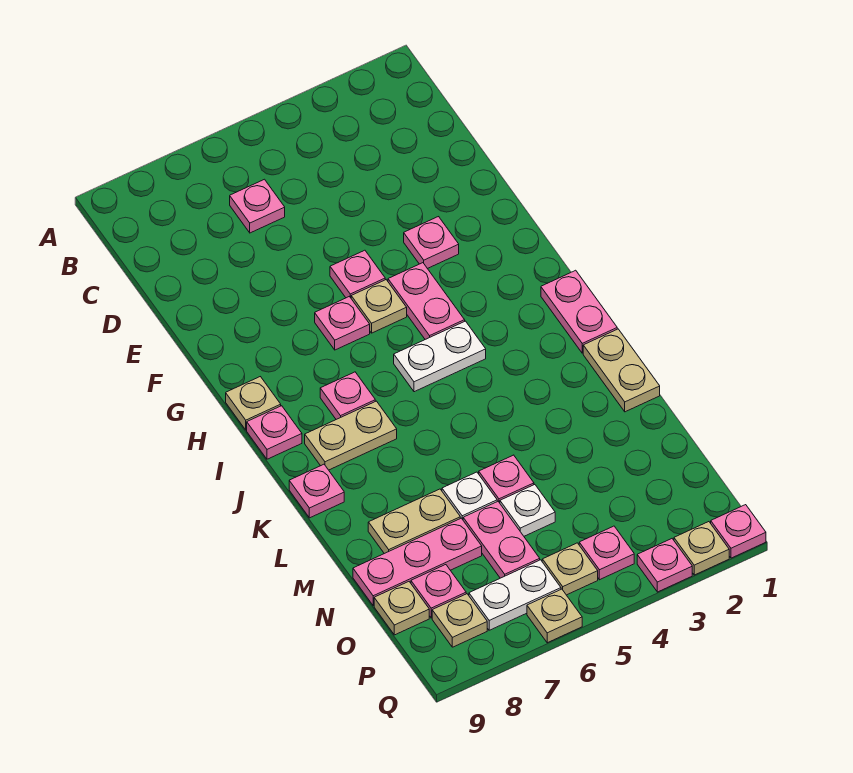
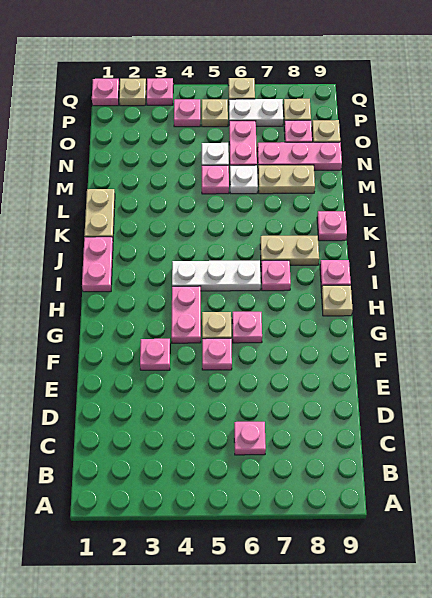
white plate I4:I5 level 1 -> white plate I4:I6 level 1

